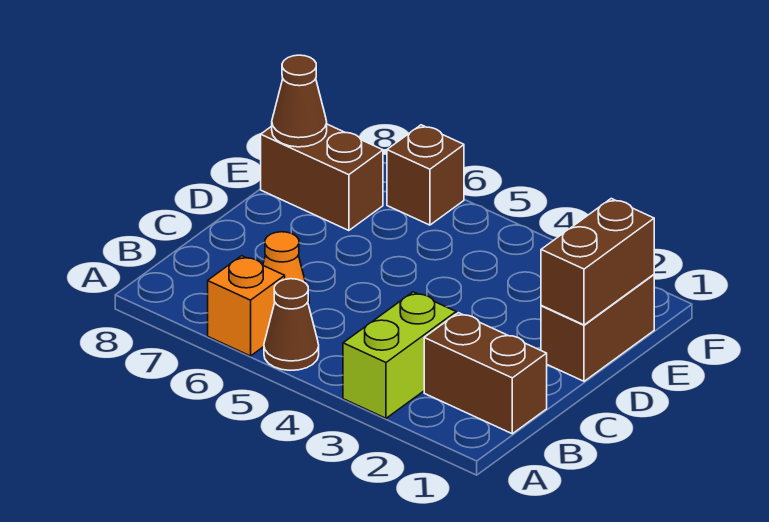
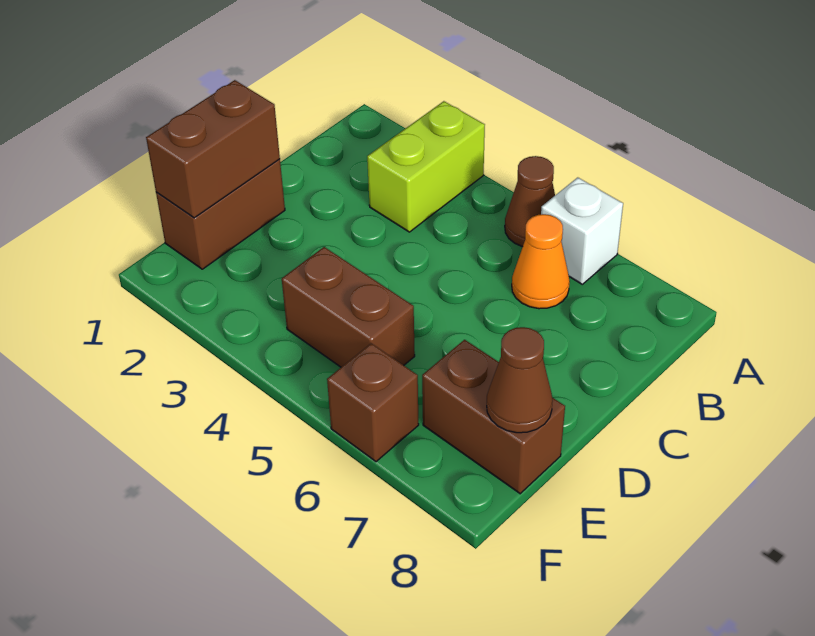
orange brick A6 level 1 -> white brick A6 level 1
brown brick B1:B2 level 1 -> brown brick E4:E5 level 1

